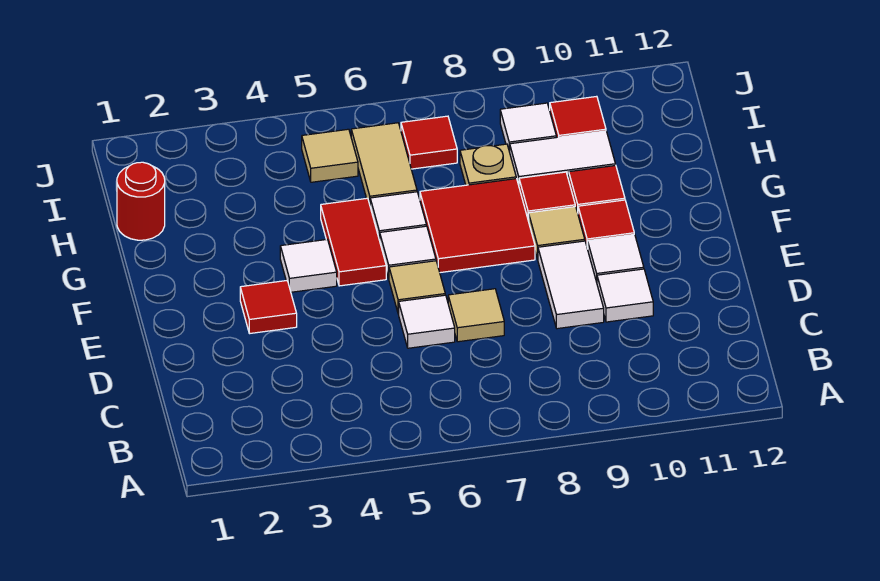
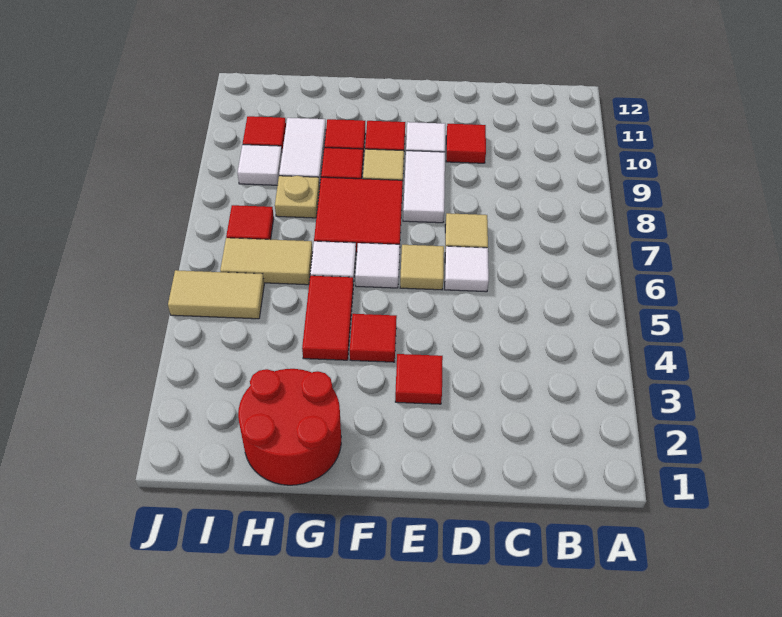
white tile D9:E9 level 1 -> white tile E8:E9 level 1
white tile D10 level 1 -> red tile D10 level 1
white tile F4 level 1 -> red tile F4 level 1
red tile F5:G5 level 1 -> red tile G4:G5 level 1
red round brick H1 level 1 -> red round brick G1:H2 level 1
tan tile I5 level 1 -> tan tile I5:J5 level 1

